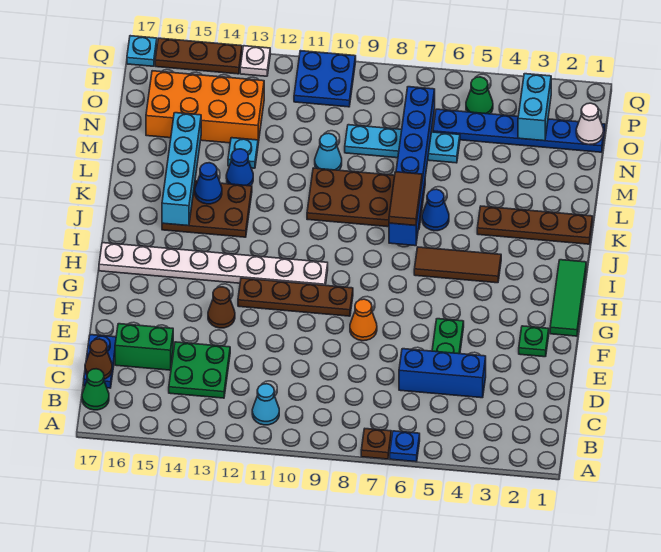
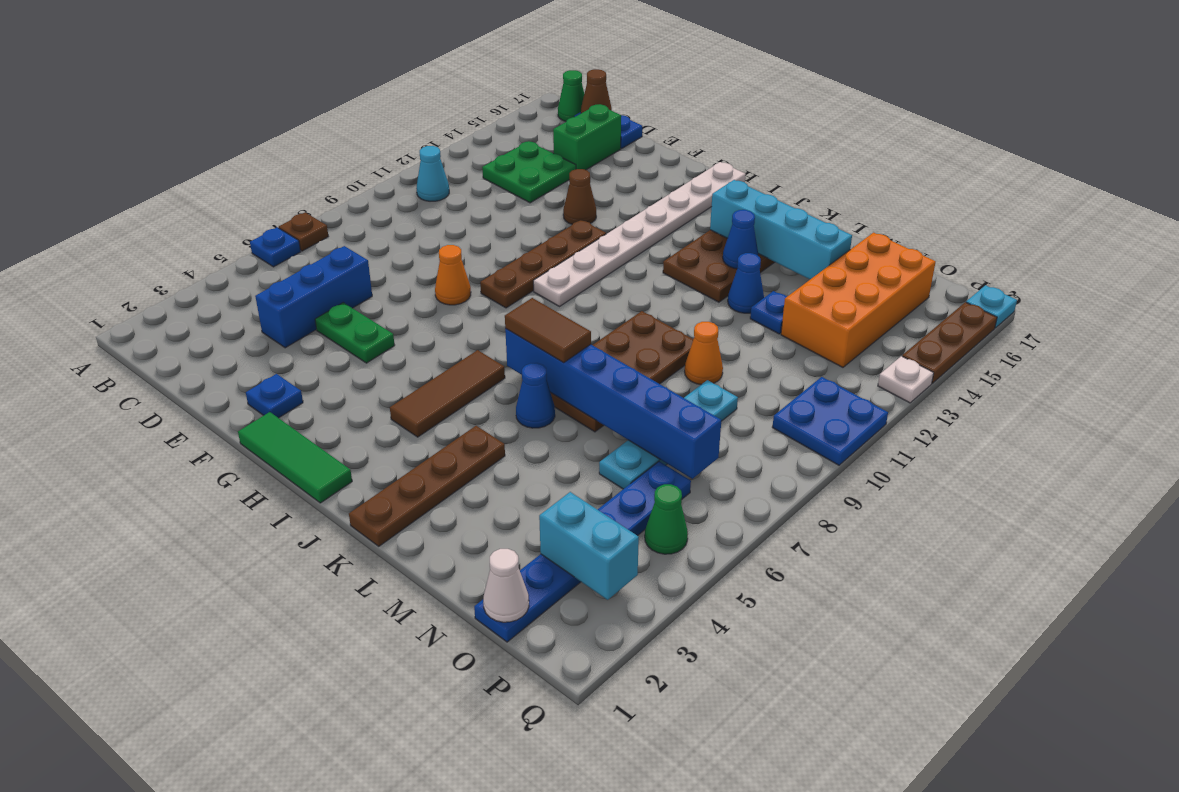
green plate F2 level 1 -> blue plate F2 level 1
cyan cone M10 level 1 -> orange cone M10 level 1
cyan plate M13 level 1 -> blue plate M13 level 1

